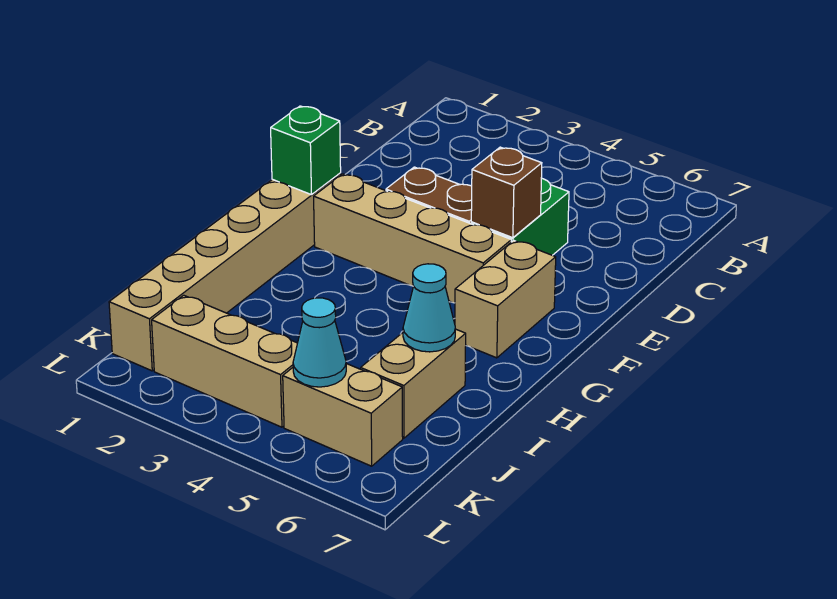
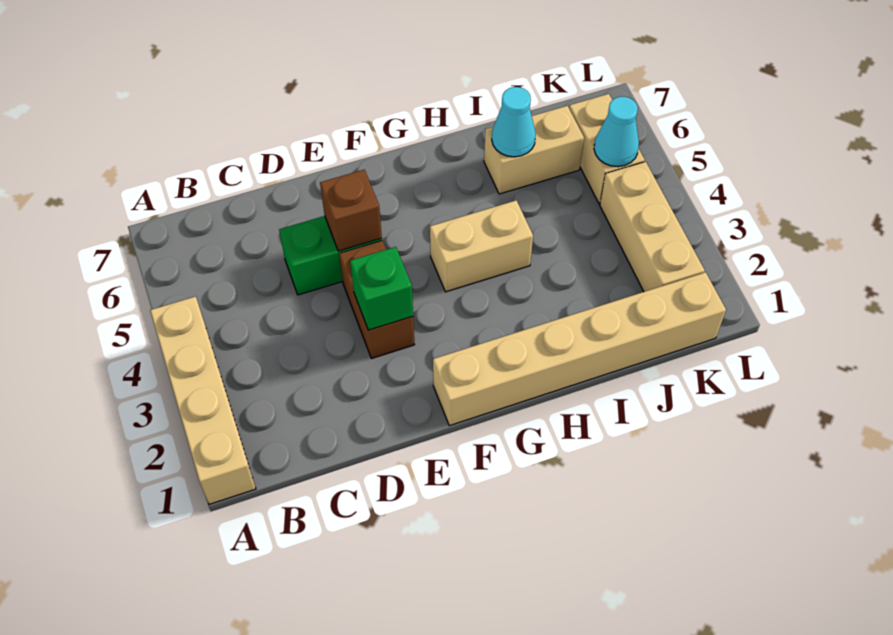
green brick F1 level 2 -> green brick E3 level 2
tan brick F2:F5 level 1 -> tan brick A1:A4 level 1
tan brick F6:G6 level 1 -> tan brick G4:H4 level 1

